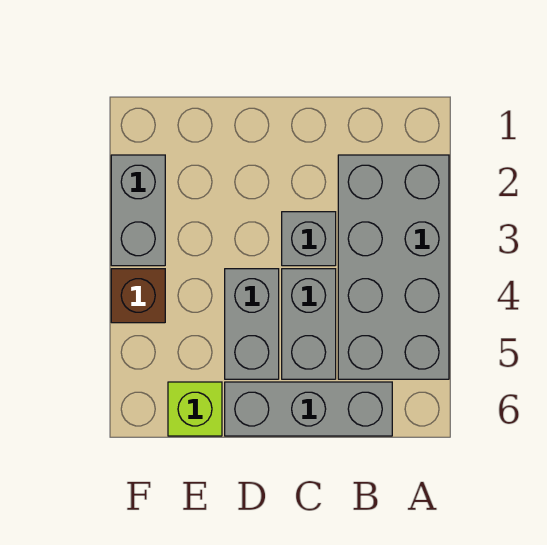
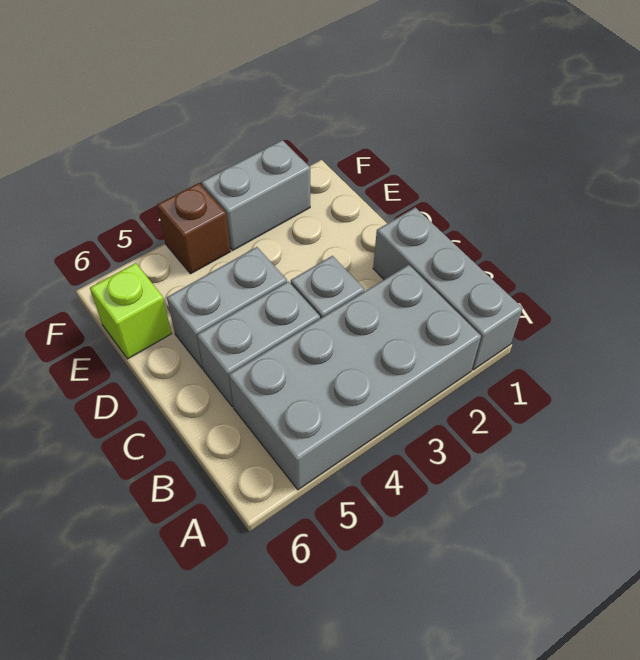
grey brick B6:D6 level 1 -> grey brick A1:C1 level 1

